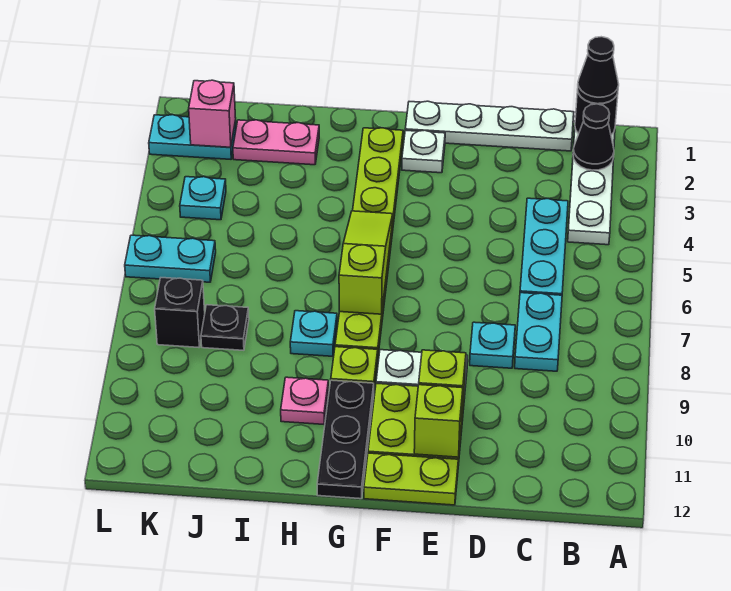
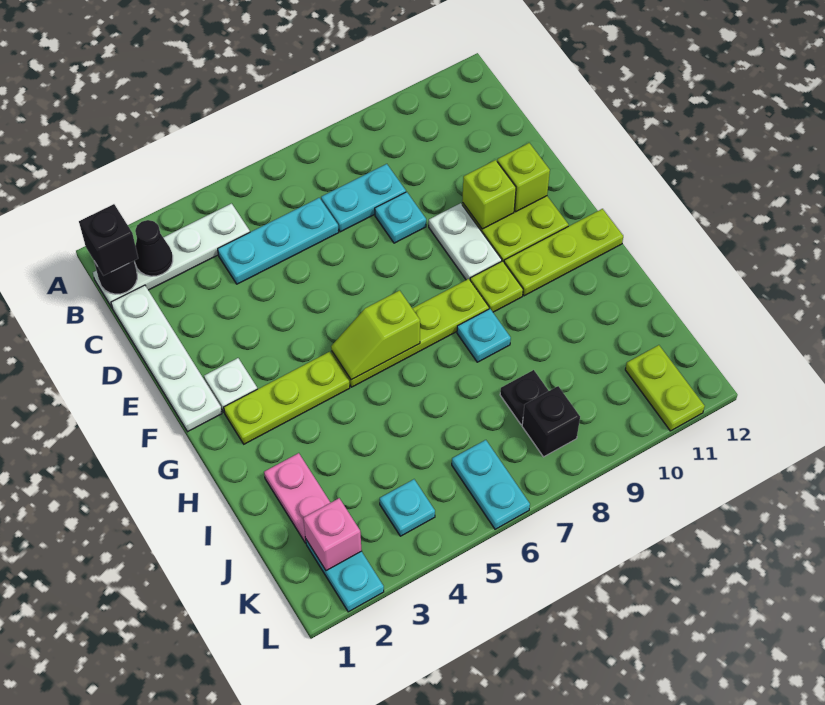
black cone B1 level 3 -> black brick B1 level 3
lime plate E12:F12 level 1 -> lime plate K11:L11 level 1
lime slope G5:G7 level 2 top 7 -> lime slope G5:G6 level 2 top 6
black plate G10:G12 level 1 -> lime plate G10:G12 level 1
pink plate H10 level 1 -> none

